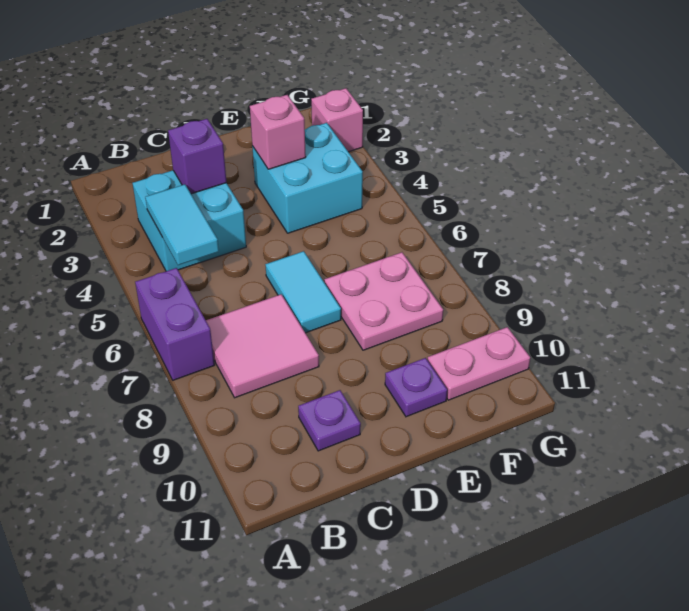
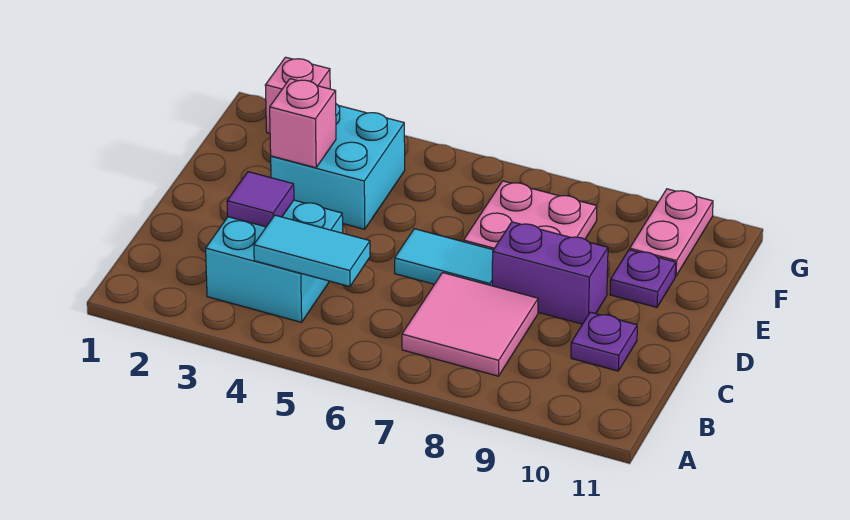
purple brick A6:A7 level 1 -> purple brick D8:D9 level 1
purple brick C3 level 2 -> purple tile C3 level 2

